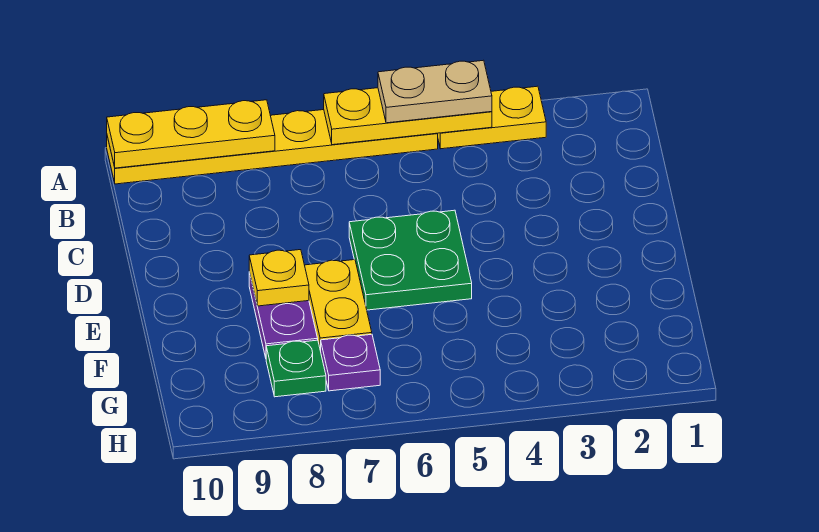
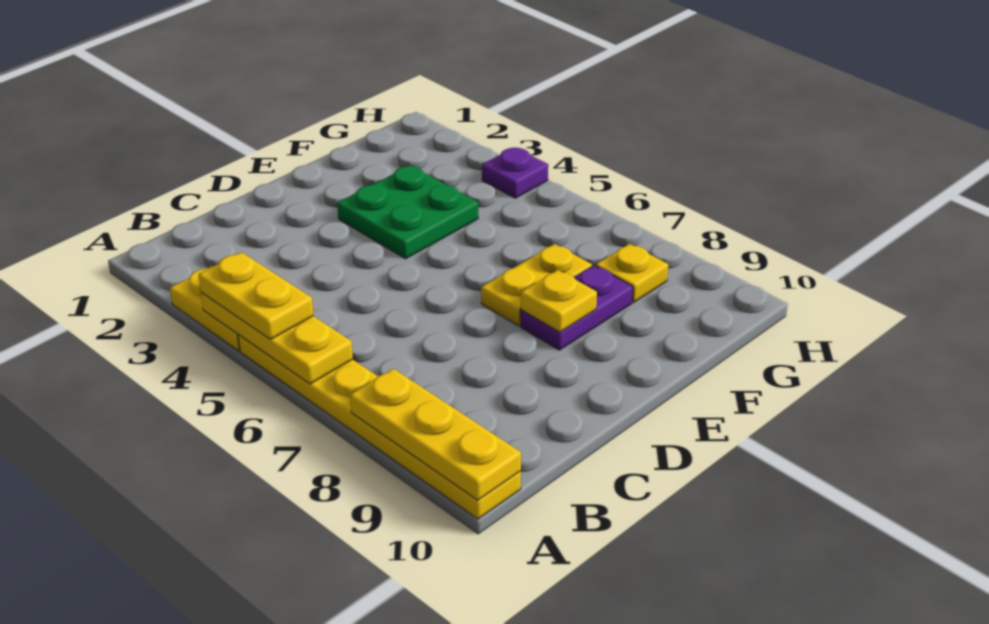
tan plate A4:A5 level 3 -> yellow plate A4:A5 level 3
green plate D5:E6 level 1 -> green plate E3:F4 level 1
purple plate G7 level 1 -> purple plate H4 level 1
green plate G8 level 1 -> yellow plate G8 level 1

